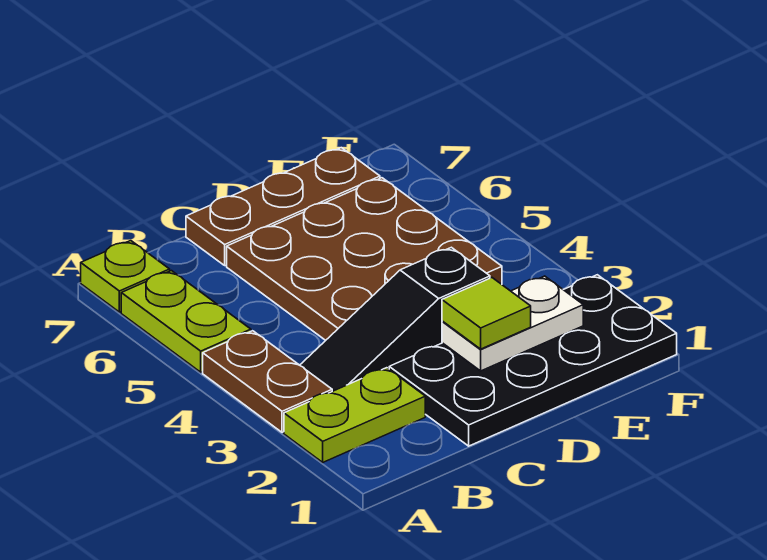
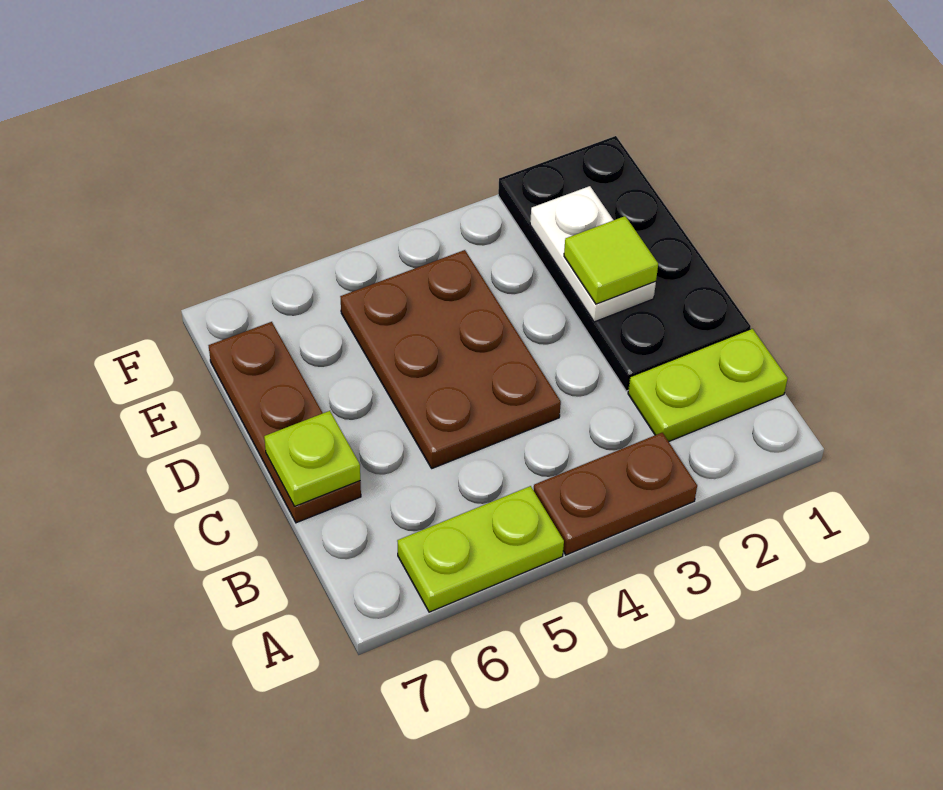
lime plate A2:B2 level 1 -> lime plate B1:B2 level 1
lime plate A7 level 1 -> lime plate C7 level 2
black slope B3:D3 level 1 top D -> none
brown plate C4:E6 level 1 -> brown plate C4:E5 level 1

